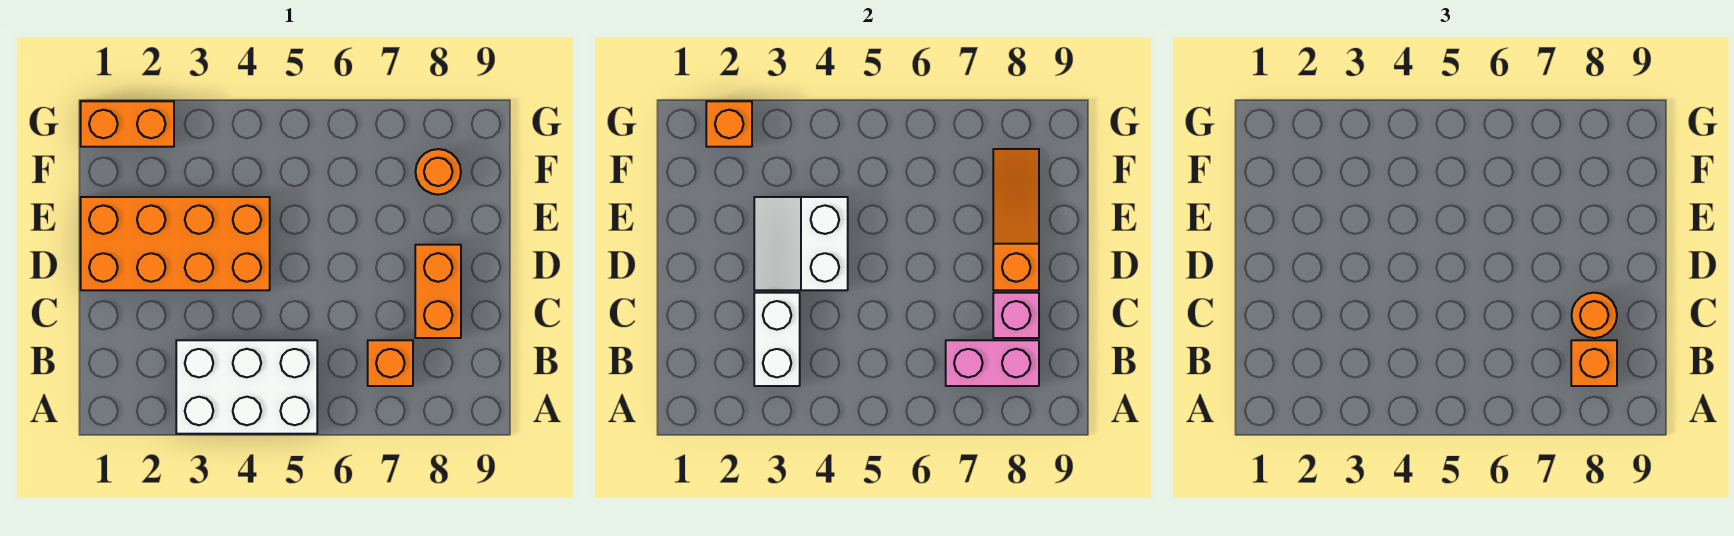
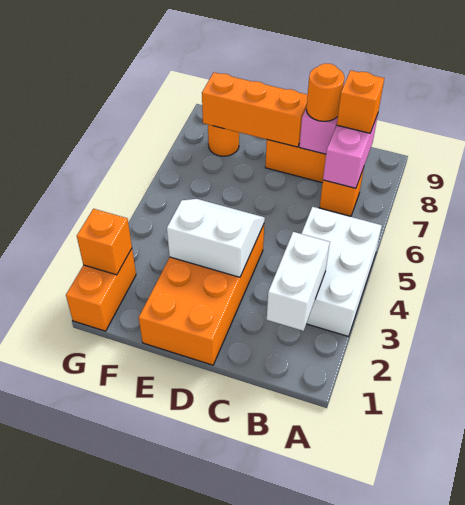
white brick B3:C3 level 2 -> white brick B2:B3 level 2
white slope D3:E4 level 2 top 4 -> white slope D3:E4 level 2 top 3
orange slope D8:F8 level 2 top D -> orange brick D8:F8 level 2

